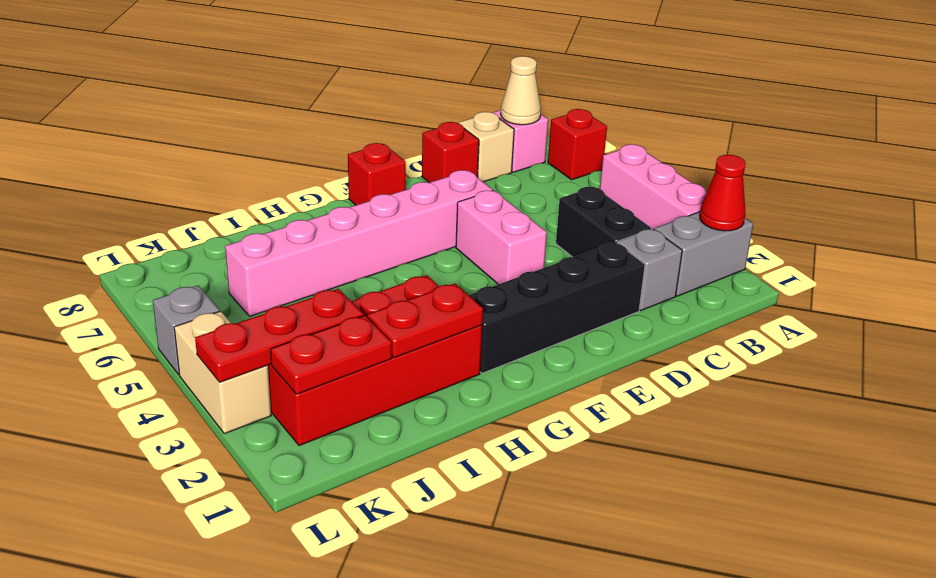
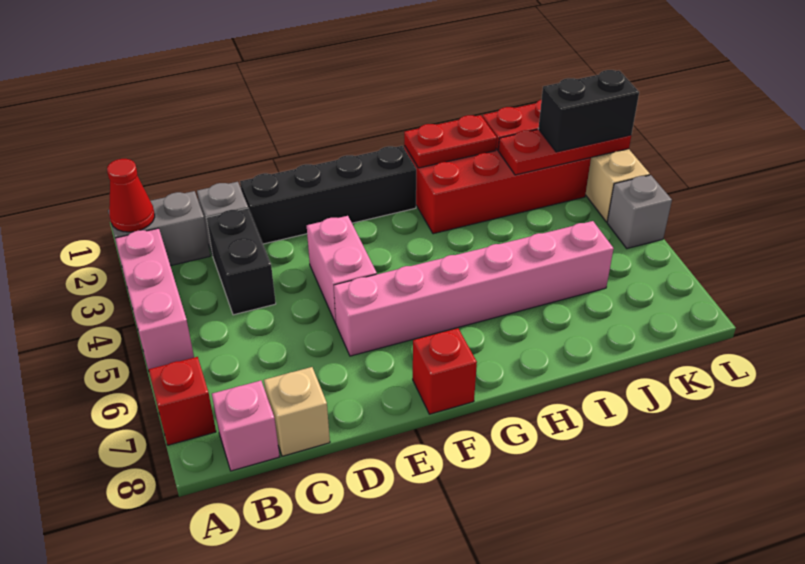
tan cone B8 level 2 -> none
red brick D8 level 1 -> none
none -> black brick K3:L3 level 3

